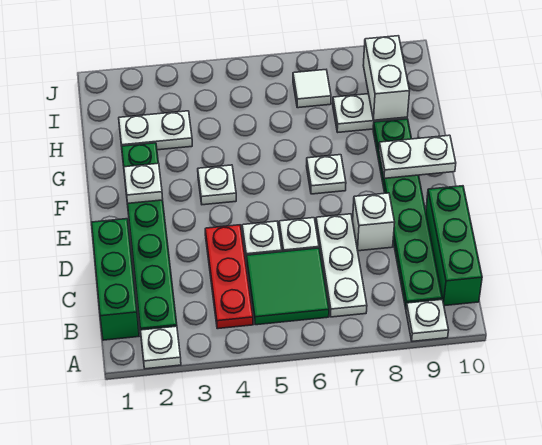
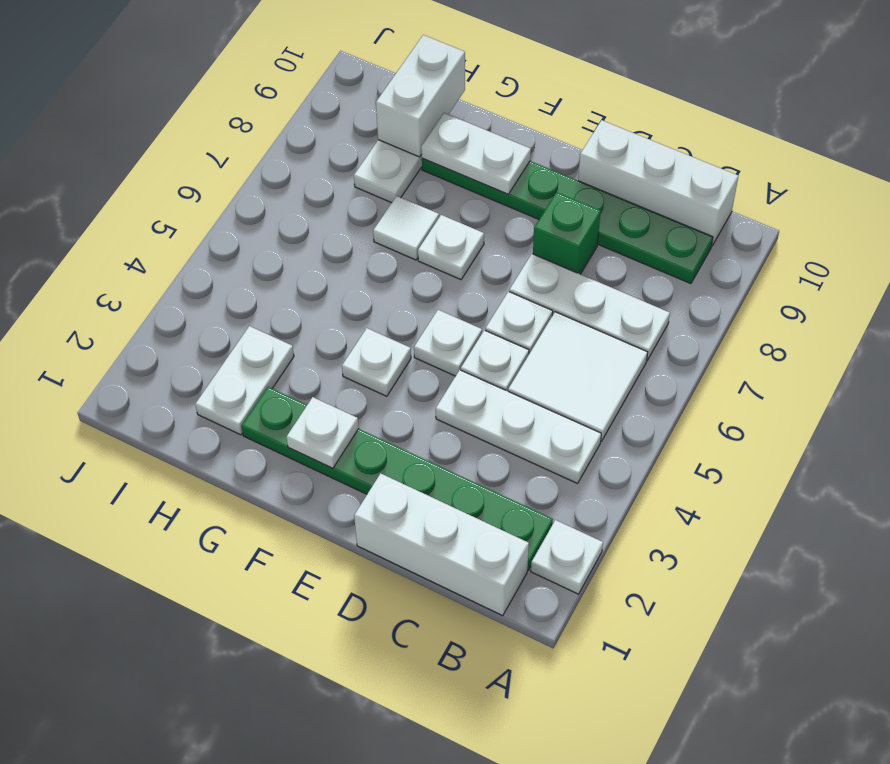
white plate A9 level 1 -> white plate E5 level 1
green brick B1:D1 level 1 -> white brick B1:D1 level 1
red plate B4:D4 level 1 -> white plate B4:D4 level 1
green tile B5:C6 level 1 -> white tile B5:C6 level 1
green brick B10:D10 level 1 -> white brick B10:D10 level 1
white brick D8 level 1 -> green brick D8 level 1
white plate F9:F10 level 2 -> white plate F9:G9 level 2
white brick H9:I9 level 2 -> white brick H9:H10 level 2
white tile I7 level 1 -> white tile G7 level 1

